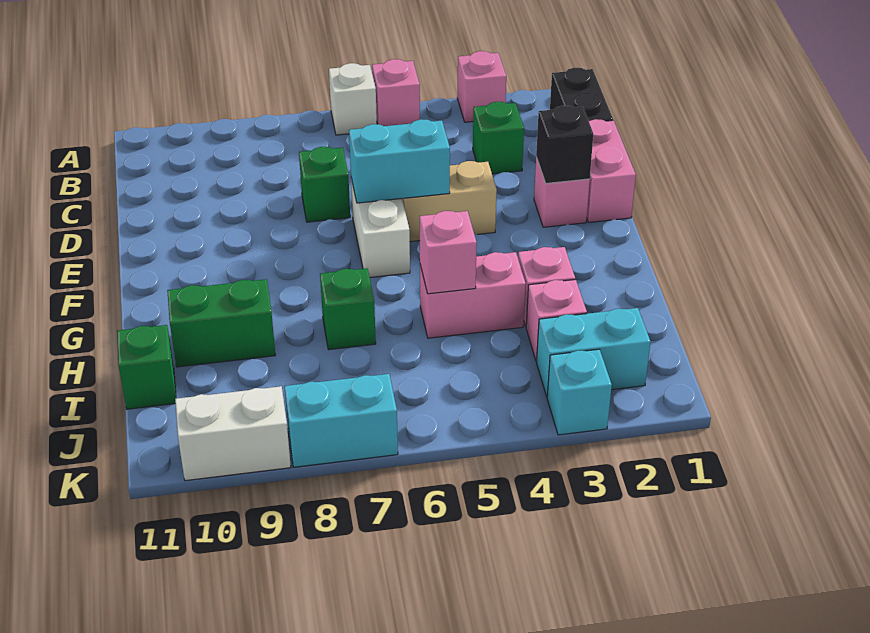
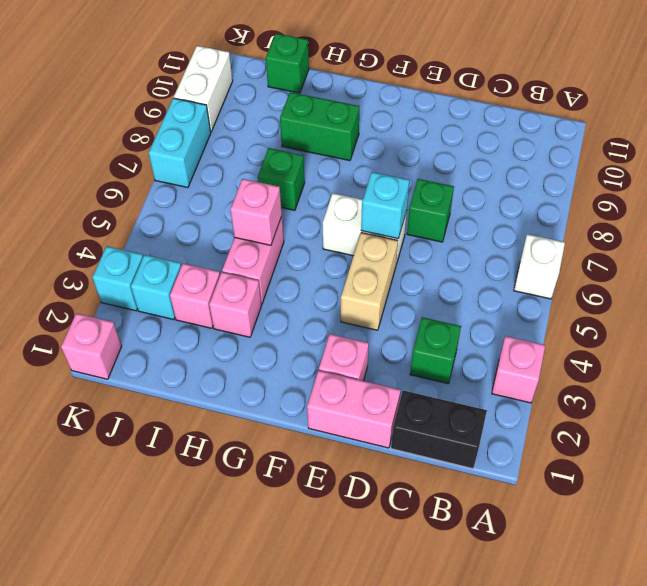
pink brick A5 level 1 -> pink brick K1 level 1
black brick E2 level 2 -> none
cyan brick E5:E6 level 2 -> cyan brick E6 level 2
green brick H9:H10 level 1 -> green brick G9:H9 level 1
cyan brick J2:J3 level 1 -> cyan brick J3 level 1

